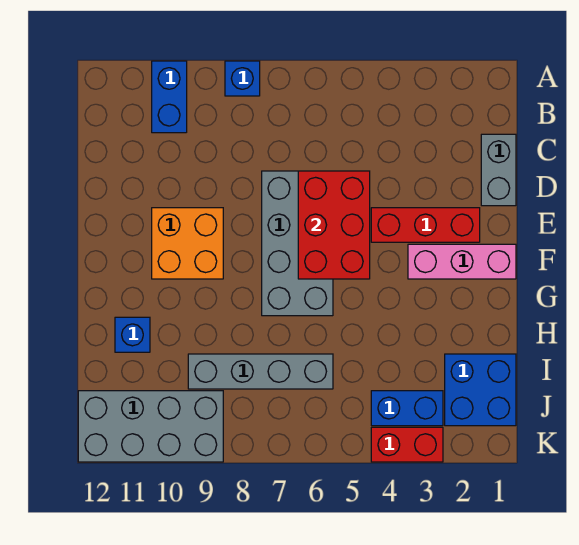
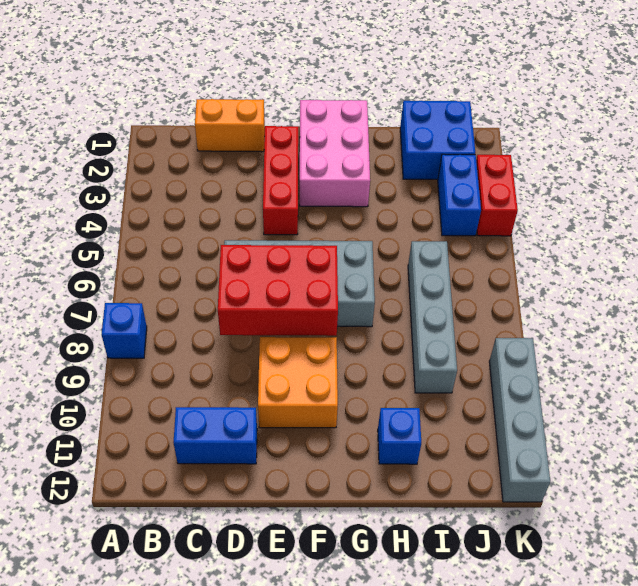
blue brick A10:B10 level 1 -> blue brick C11:D11 level 1
grey brick C1:D1 level 1 -> orange brick C1:D1 level 1
red brick D5:F6 level 2 -> red brick D7:F8 level 2
pink brick F1:F3 level 1 -> pink brick F1:G3 level 1
grey brick J9:K12 level 1 -> grey brick K9:K12 level 1

